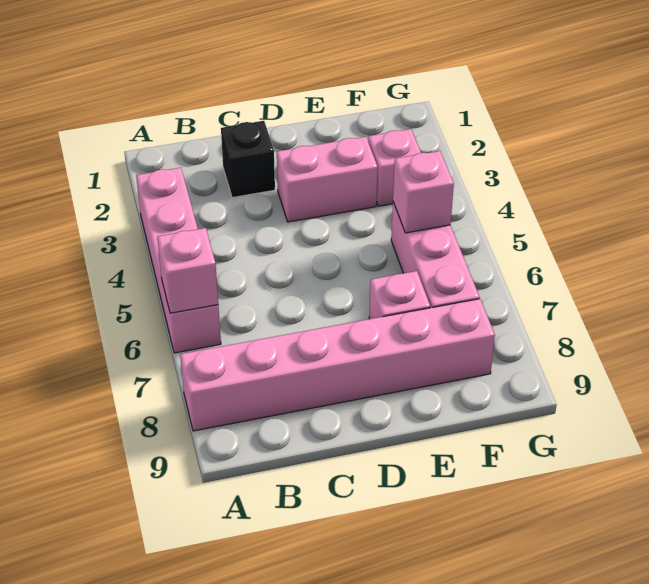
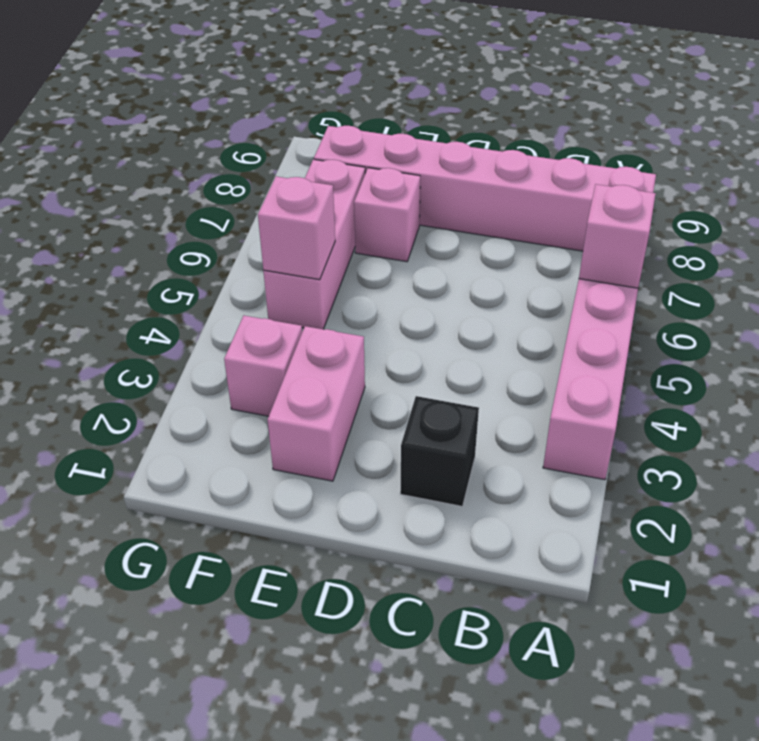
pink brick D3:E3 level 1 -> pink brick E2:E3 level 1

